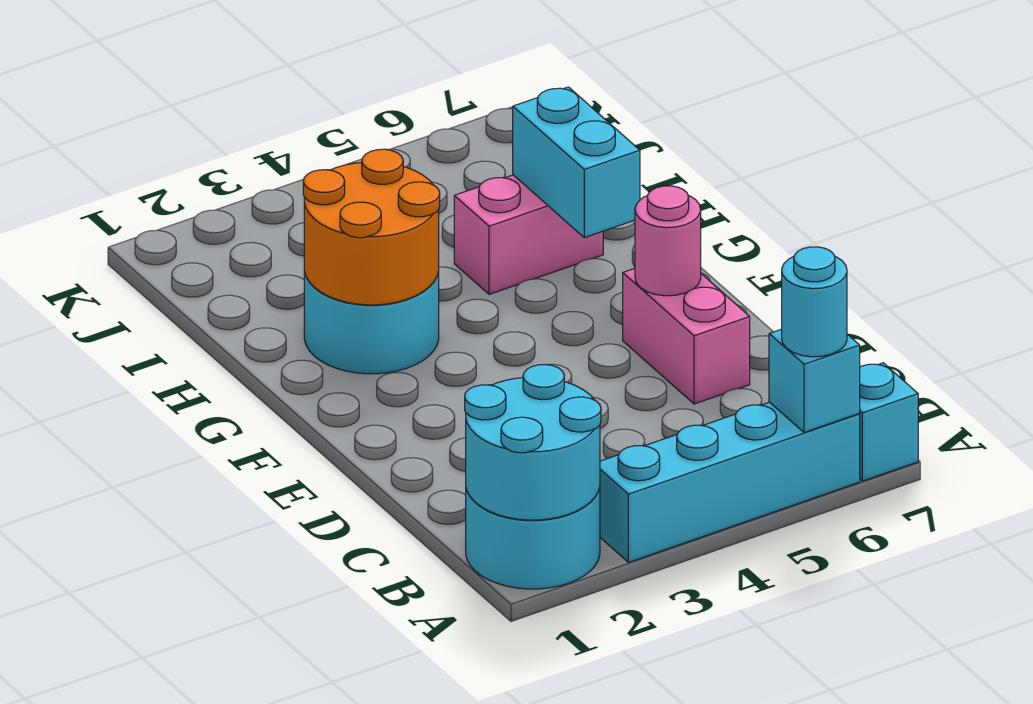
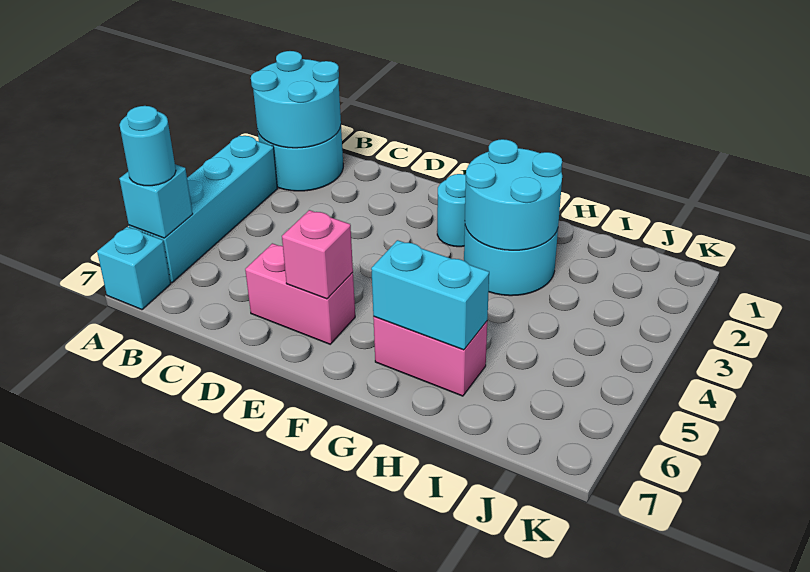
pink round brick E6 level 2 -> pink brick E6 level 2
none -> cyan round brick F2 level 1
orange round brick G2:H3 level 2 -> cyan round brick G2:H3 level 2
pink brick H5:H6 level 1 -> pink brick G6:H6 level 1

